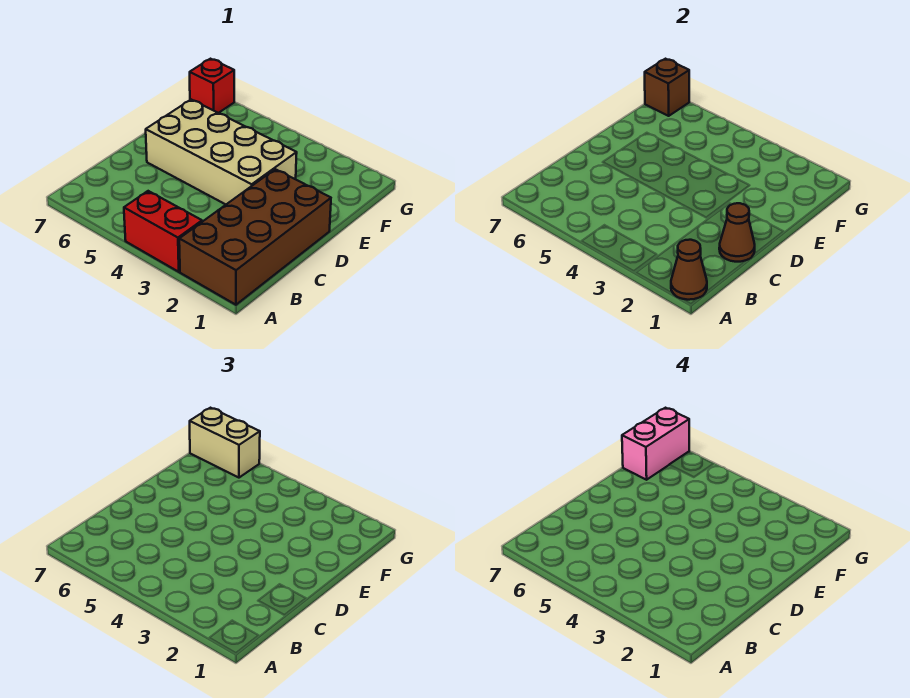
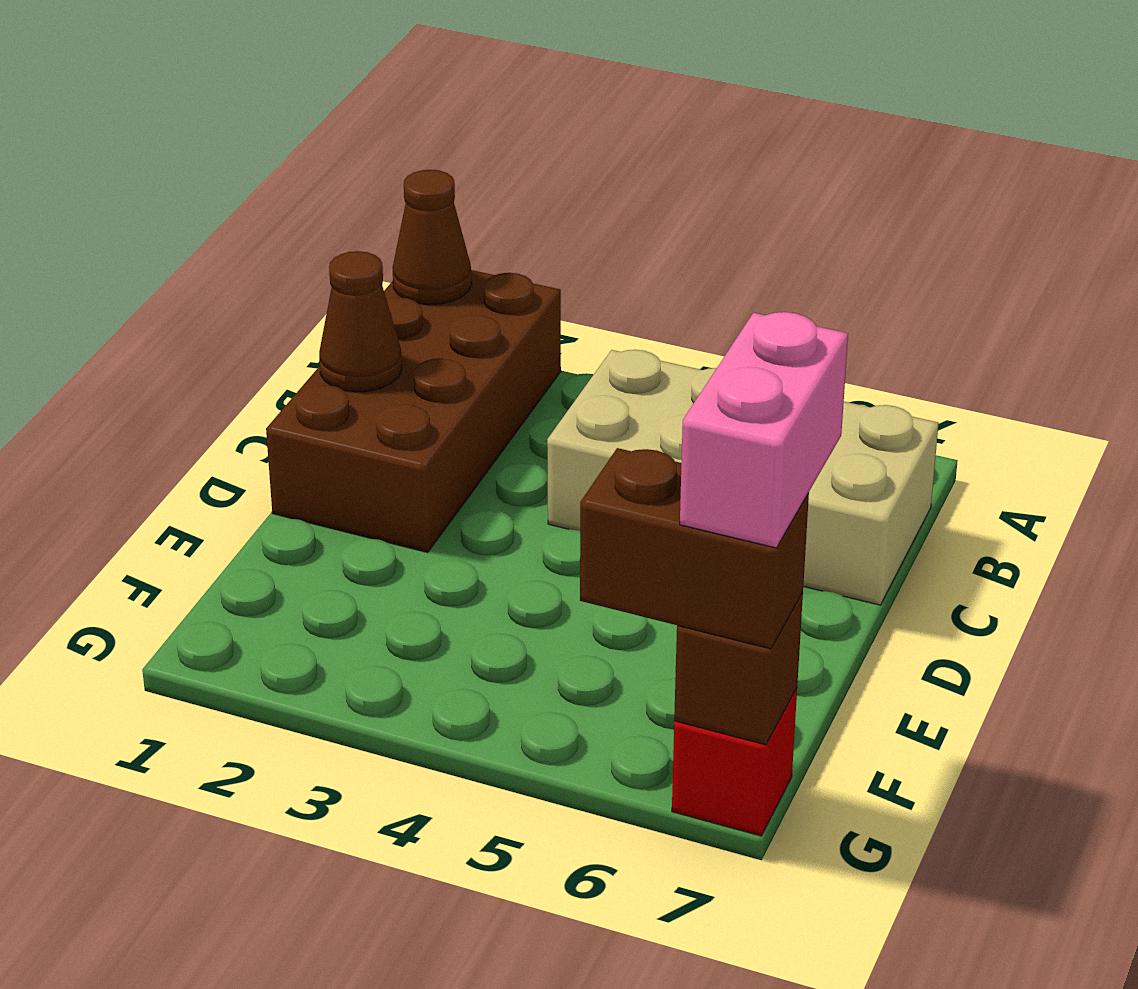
red brick A3:A4 level 1 -> none
tan brick D3:E6 level 1 -> tan brick B4:C7 level 1
tan brick G6:G7 level 3 -> brown brick G6:G7 level 3

